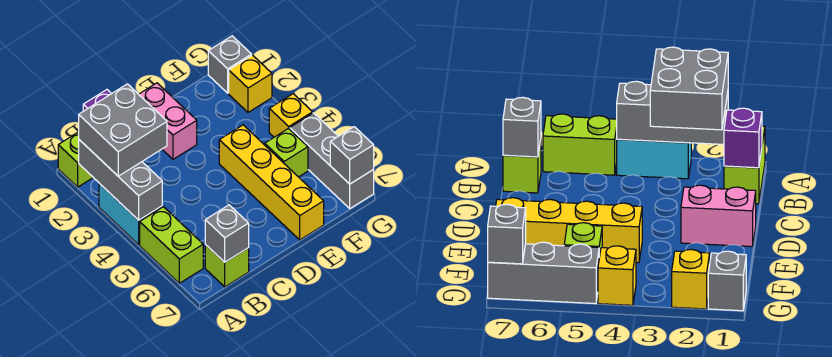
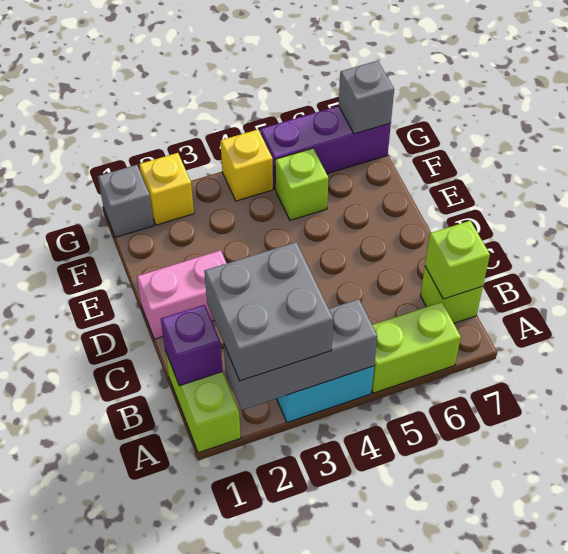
grey brick B7 level 2 -> lime brick B7 level 2
yellow brick E4:E7 level 1 -> none
grey brick G5:G7 level 1 -> purple brick G5:G7 level 1

